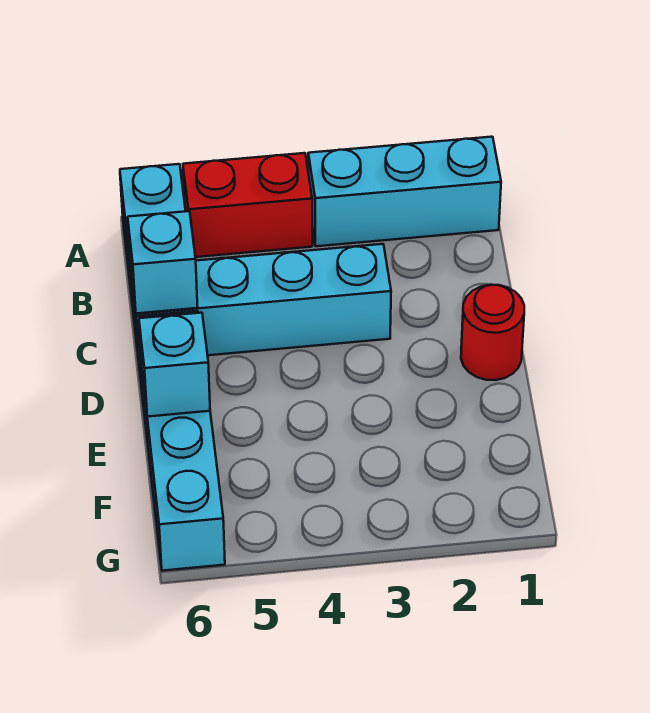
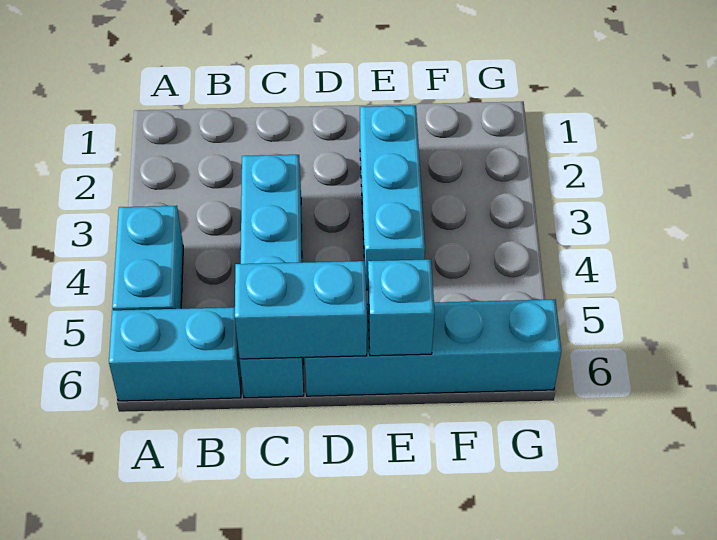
cyan brick A1:A3 level 1 -> cyan brick E2:E4 level 1
red brick A4:A5 level 1 -> cyan brick A4:A5 level 1
cyan brick C6 level 2 -> cyan brick C6:D6 level 2
red round brick D1 level 1 -> none

